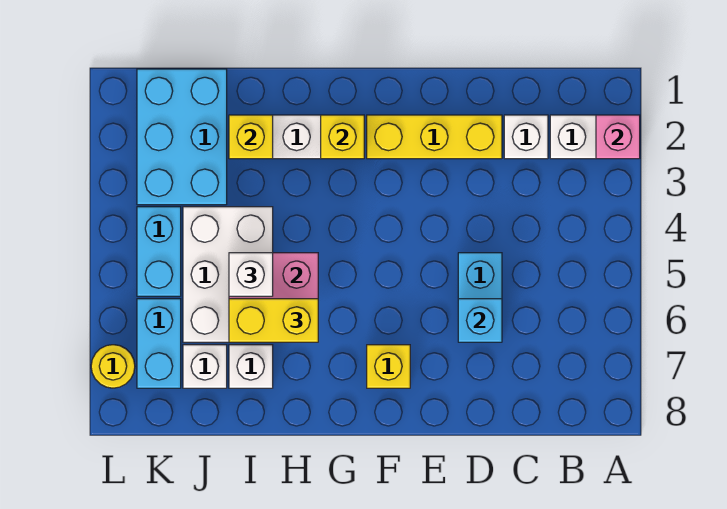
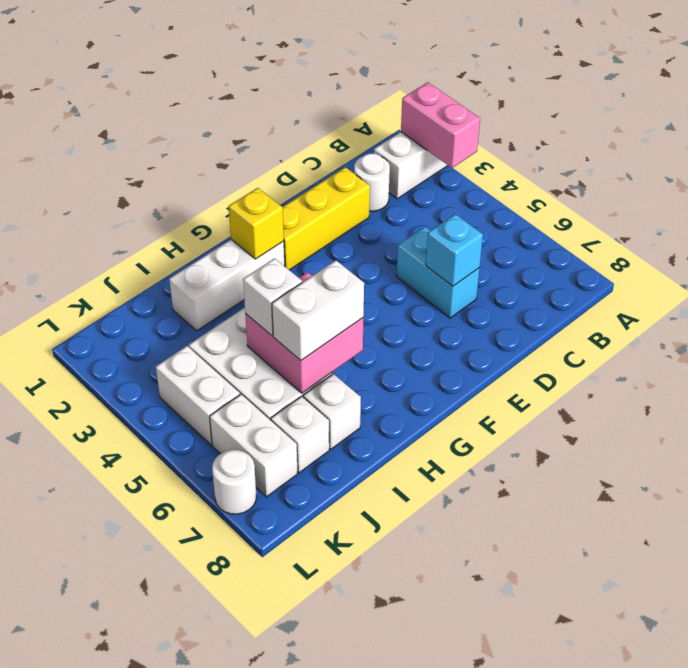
pink brick A2 level 2 -> pink brick A2:A3 level 2
white brick C2 level 1 -> white round brick C2 level 1
yellow brick F7 level 1 -> none
yellow brick H6:I6 level 3 -> white brick H6:I6 level 3
yellow brick I2 level 2 -> none
cyan brick J1:K3 level 1 -> none
cyan brick K4:K5 level 1 -> white brick K4:K5 level 1
cyan brick K6:K7 level 1 -> white brick K6:K7 level 1
yellow round brick L7 level 1 -> white round brick L7 level 1

